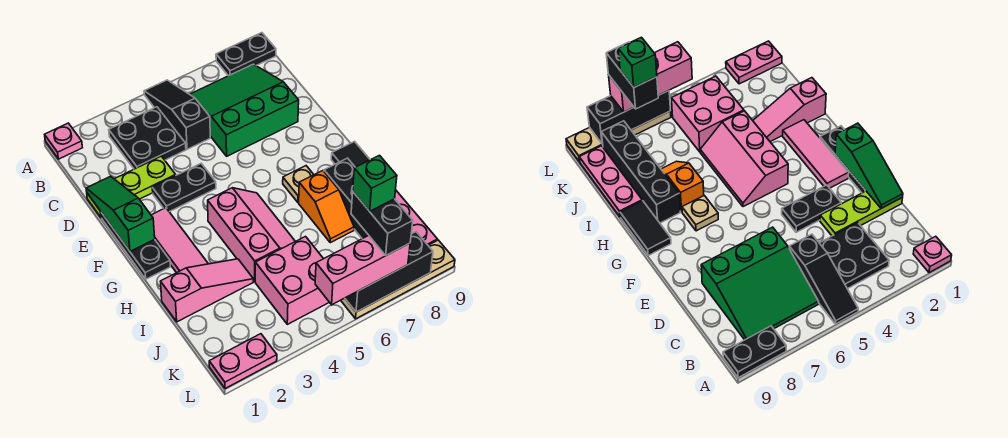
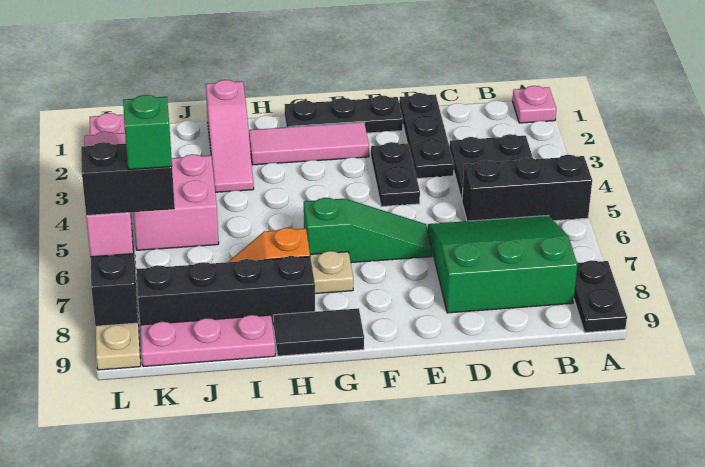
black slope A5:C5 level 1 top C -> black brick A5:C5 level 1
green slope B6:D8 level 1 top D -> green slope B6:D8 level 1 top 8
lime plate D1:D3 level 1 -> black plate D1:D3 level 1
green slope D1:F1 level 2 top F -> green slope E6:G6 level 1 top G
pink slope G4:I5 level 1 top 4 -> none

